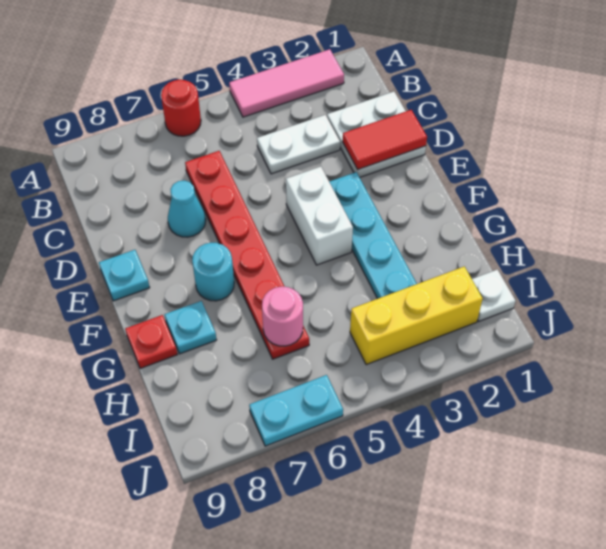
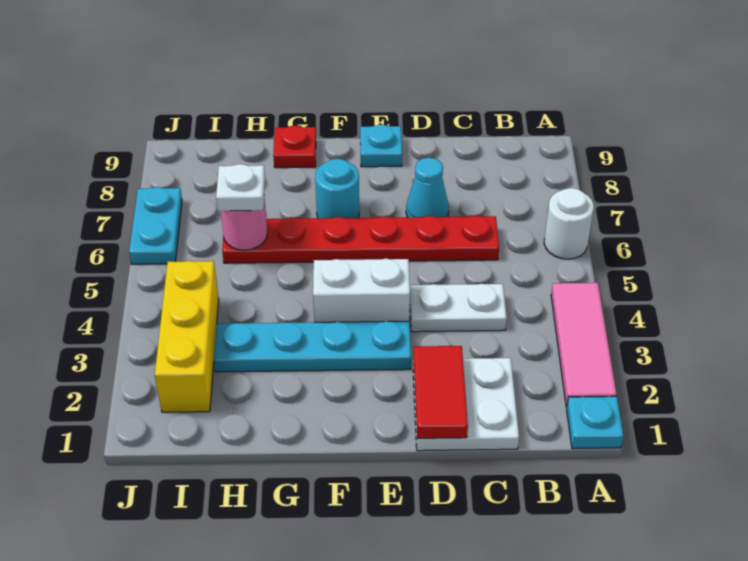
red round brick A6 level 1 -> white round brick A6 level 1
white plate C3:C4 level 1 -> white plate C4:D4 level 1
cyan plate G8 level 1 -> cyan plate A1 level 1
white plate I1 level 1 -> white plate H6 level 3

